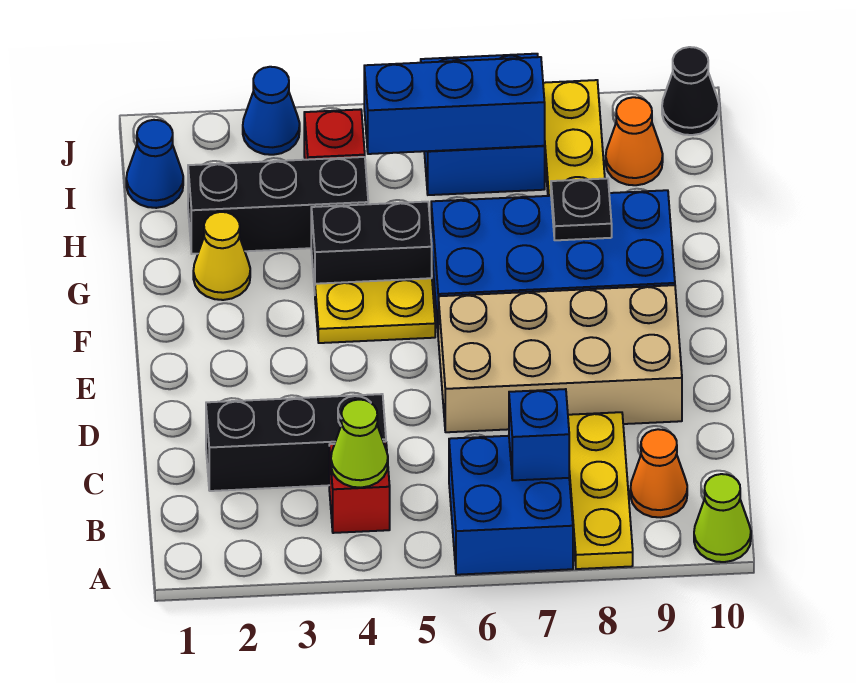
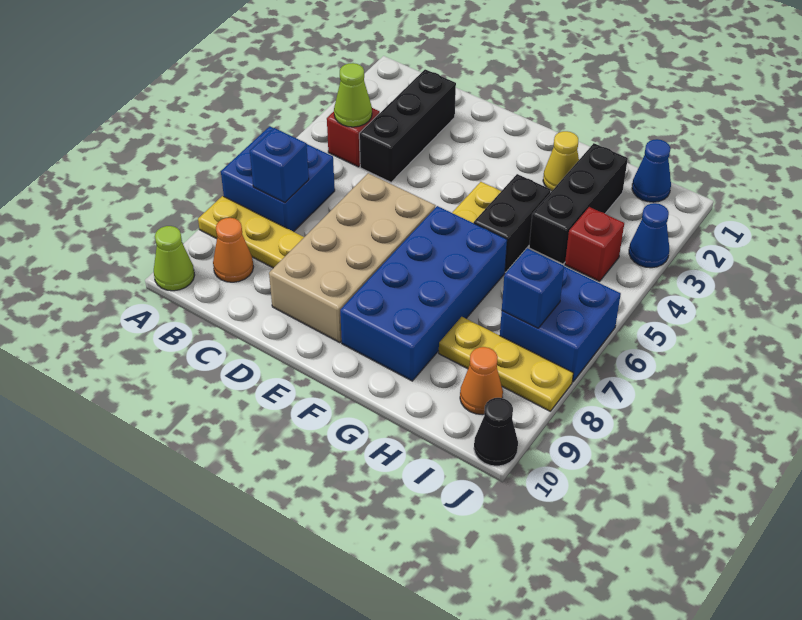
black plate G8 level 2 -> none
blue brick I5:I7 level 2 -> blue brick I7 level 2

